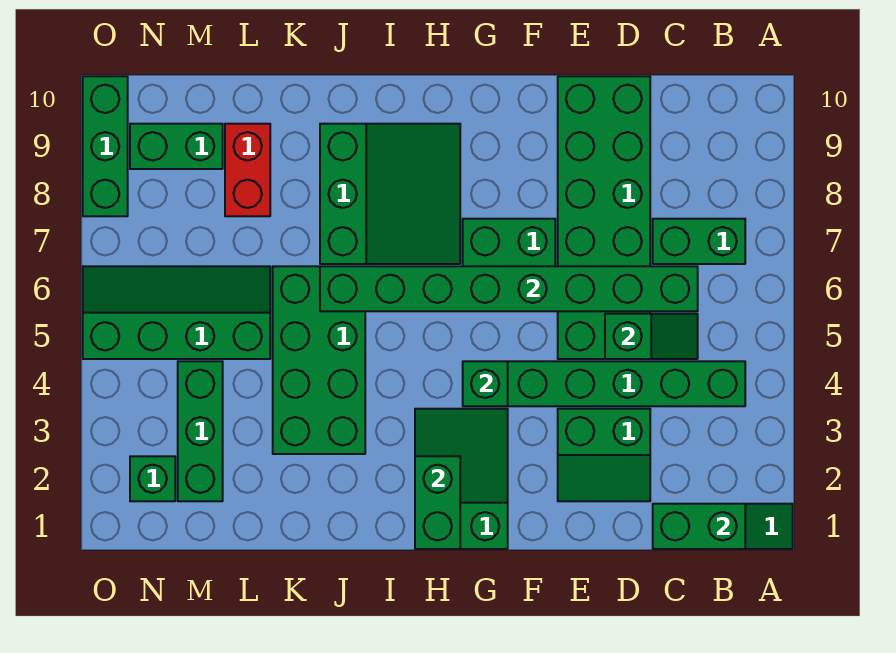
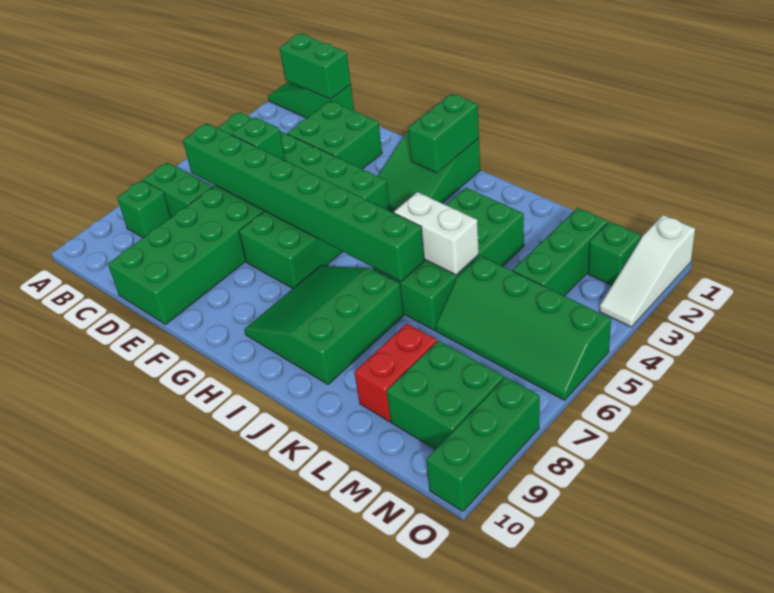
green slope D2:E3 level 1 top 3 -> green brick D2:E3 level 1
green brick G4 level 2 -> green brick B8 level 1
none -> white brick J5:K5 level 2
green brick M9:N9 level 1 -> green brick M8:N9 level 1
none -> white slope O1:O3 level 1 top 1

